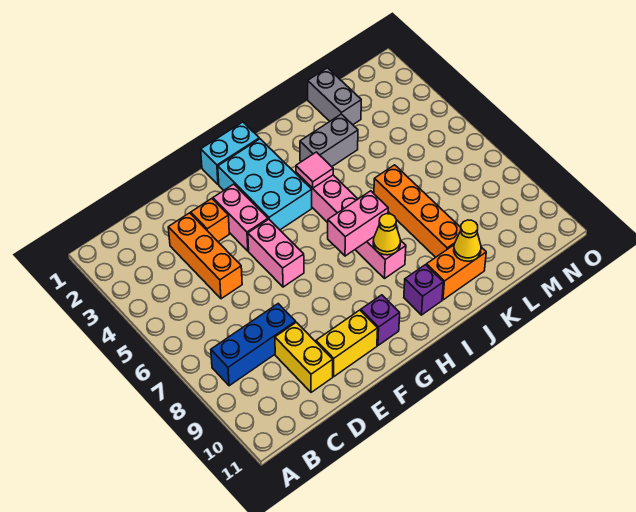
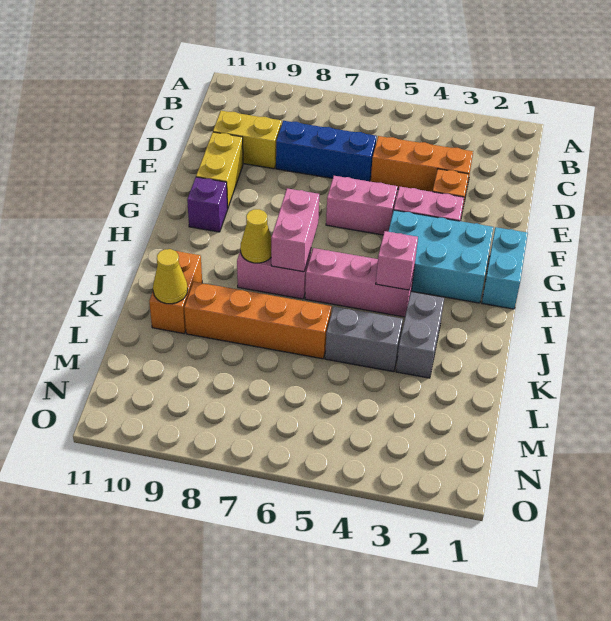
blue brick B8:D8 level 1 -> blue brick D6:D8 level 1
pink tile I4 level 2 -> pink brick I4 level 2
purple brick I10 level 1 -> none
grey brick L1:L2 level 1 -> grey brick K4:K5 level 1

